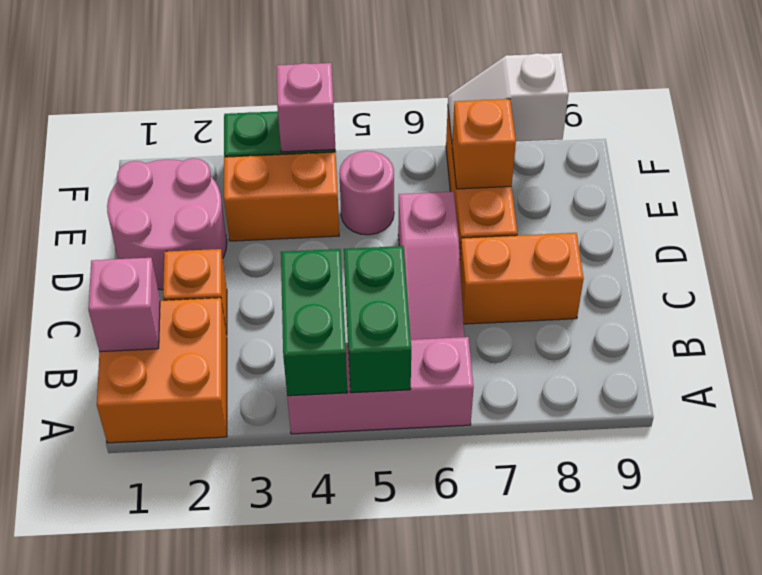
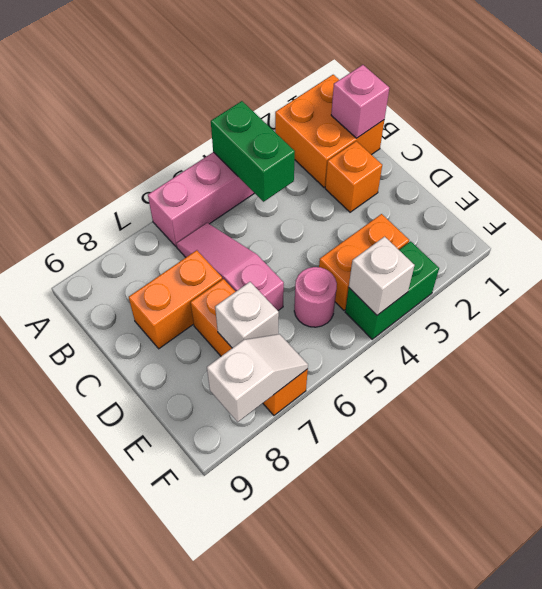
green brick A5:B5 level 2 -> none
pink round brick D1:E2 level 1 -> none
orange brick E7 level 2 -> white brick E7 level 2
pink brick F4 level 2 -> white brick F4 level 2

